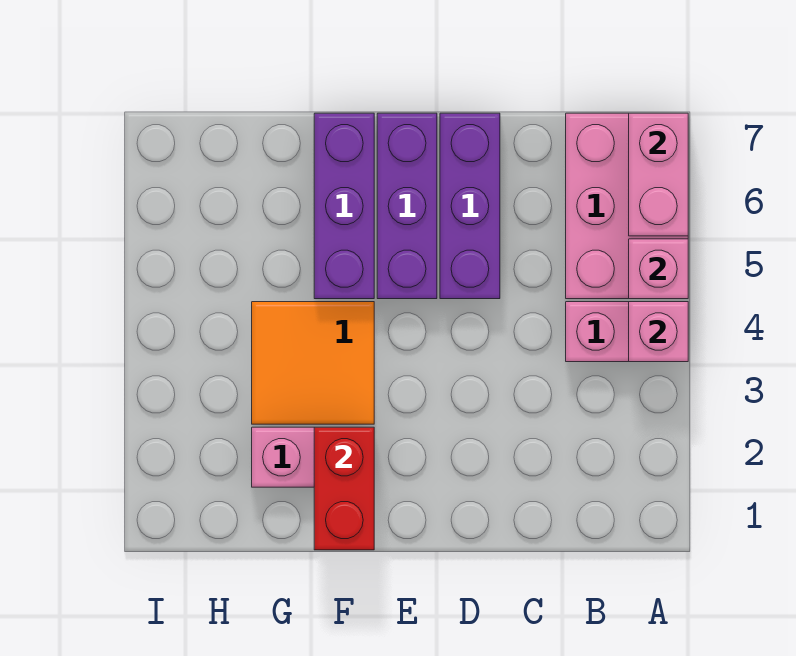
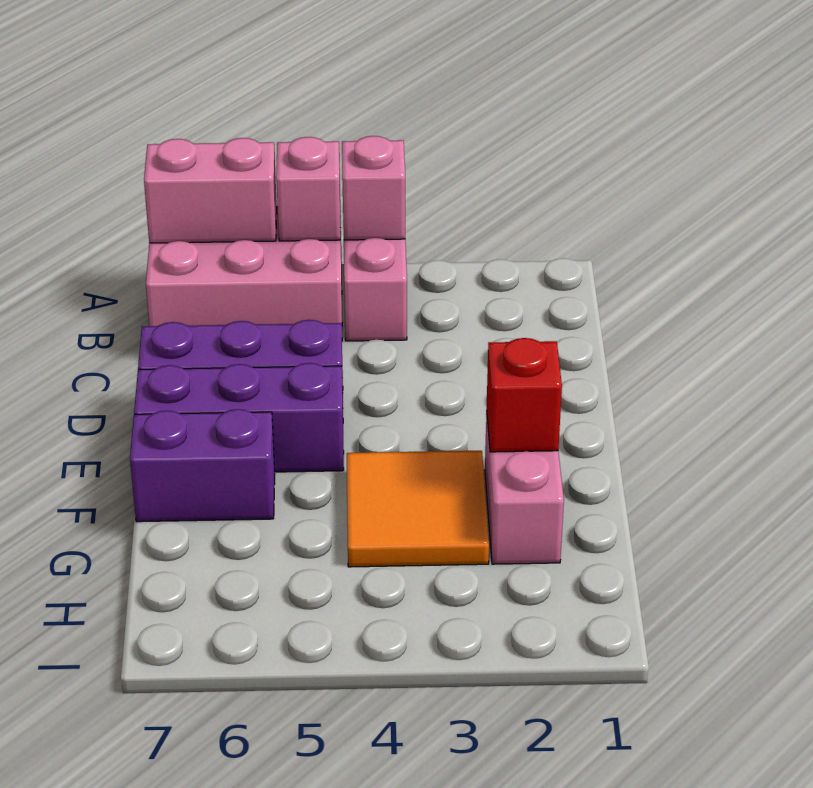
red brick F1:F2 level 2 -> red brick F2 level 2
purple brick F5:F7 level 1 -> purple brick F6:F7 level 1

